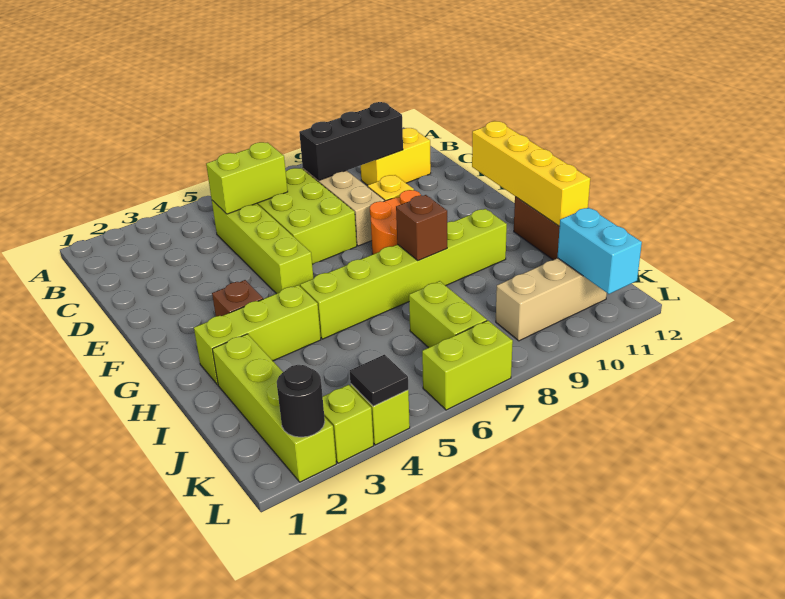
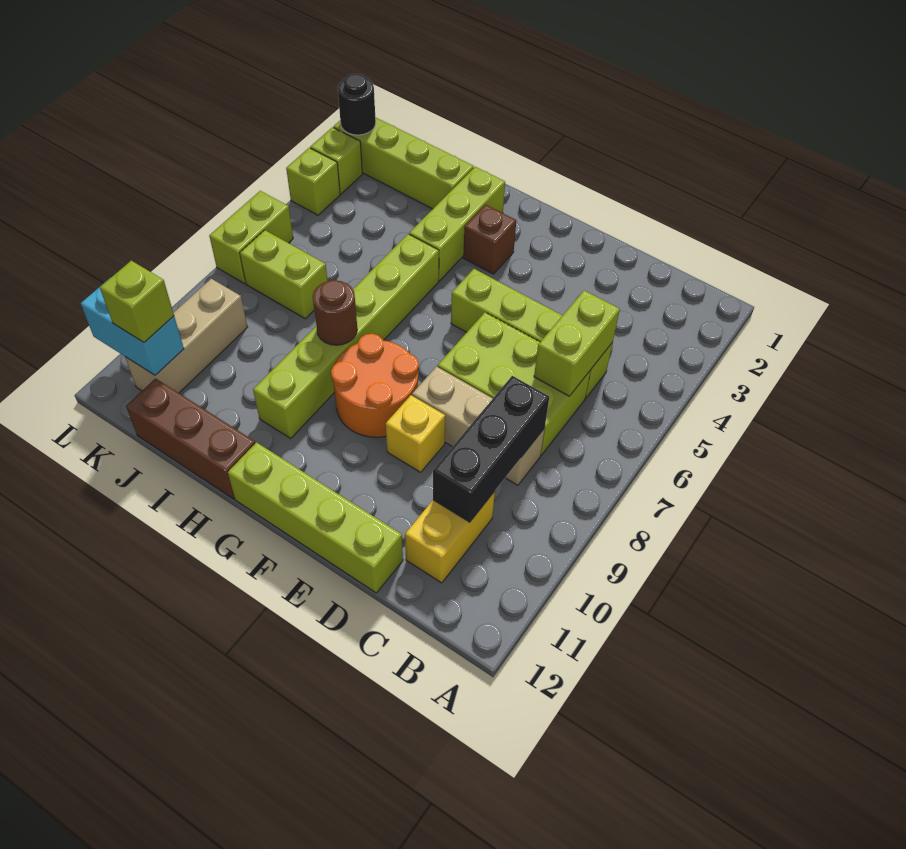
none -> lime brick D12:G12 level 1
yellow brick F12:I12 level 2 -> none
brown brick H8 level 2 -> brown round brick H8 level 2
none -> lime brick K11 level 3
black tile L4 level 2 -> none

